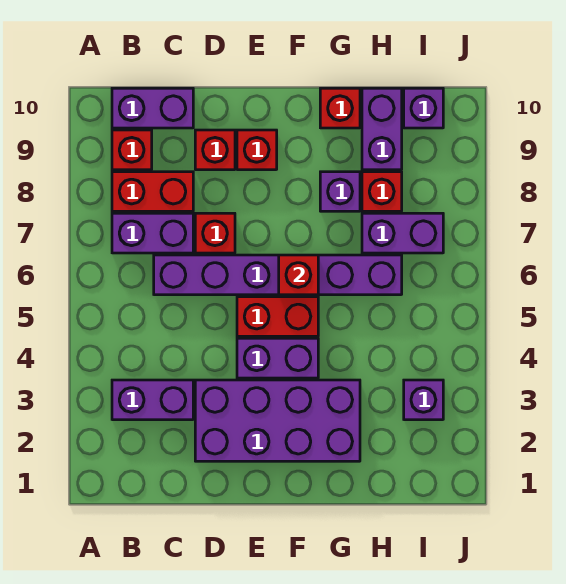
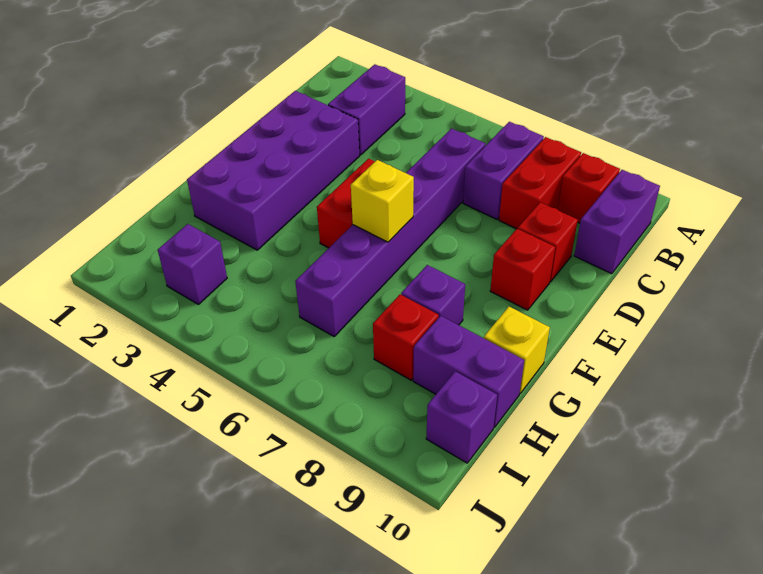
red brick D7 level 1 -> none
purple brick E4:F4 level 1 -> none
red brick F6 level 2 -> yellow brick F6 level 2
red brick G10 level 1 -> yellow brick G10 level 1
purple brick H7:I7 level 1 -> none

